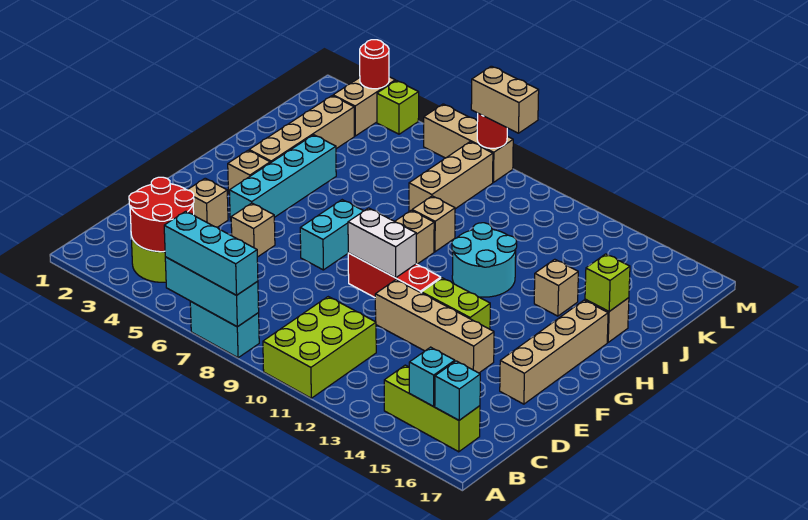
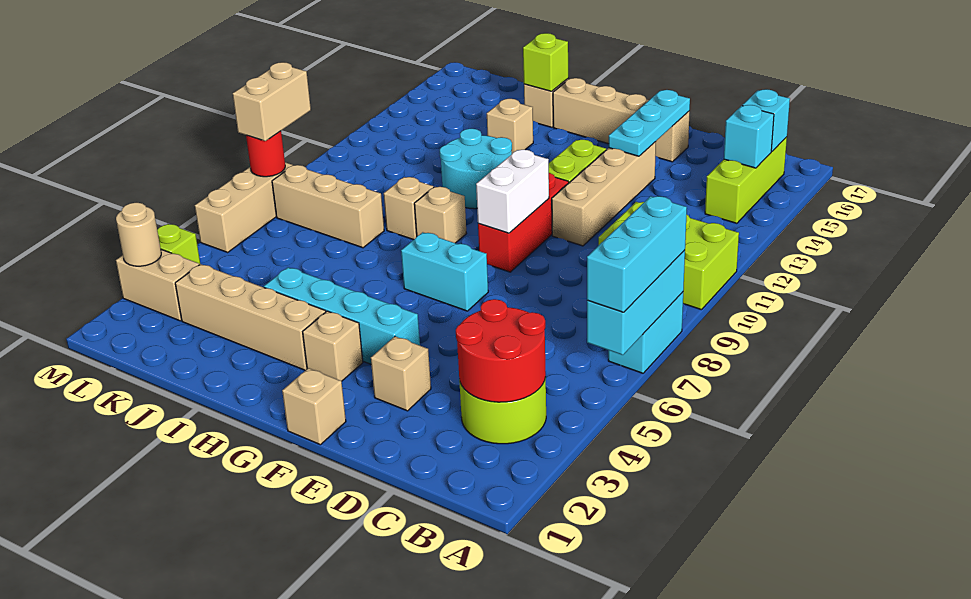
tan brick E5 level 1 -> tan brick F1 level 1
none -> cyan plate E14:E16 level 2
red round brick M3 level 2 -> tan round brick M3 level 2

